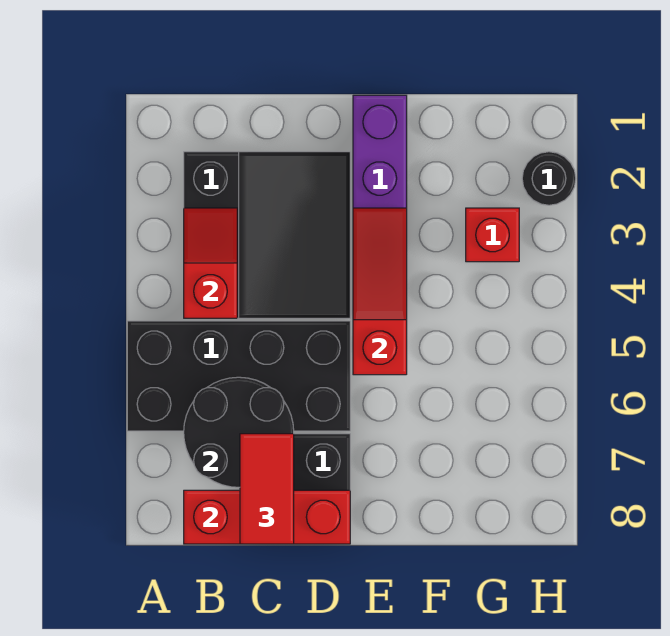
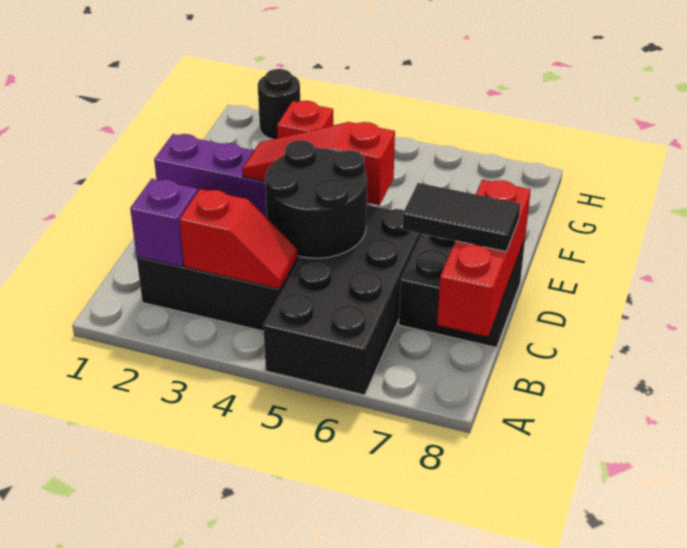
none -> purple brick B2 level 2
red slope B3:B4 level 2 top 4 -> red slope B3:B4 level 2 top 3
black round brick B6:C7 level 2 -> black round brick C4:D5 level 2
red tile C7:C8 level 3 -> black tile C7:C8 level 3

